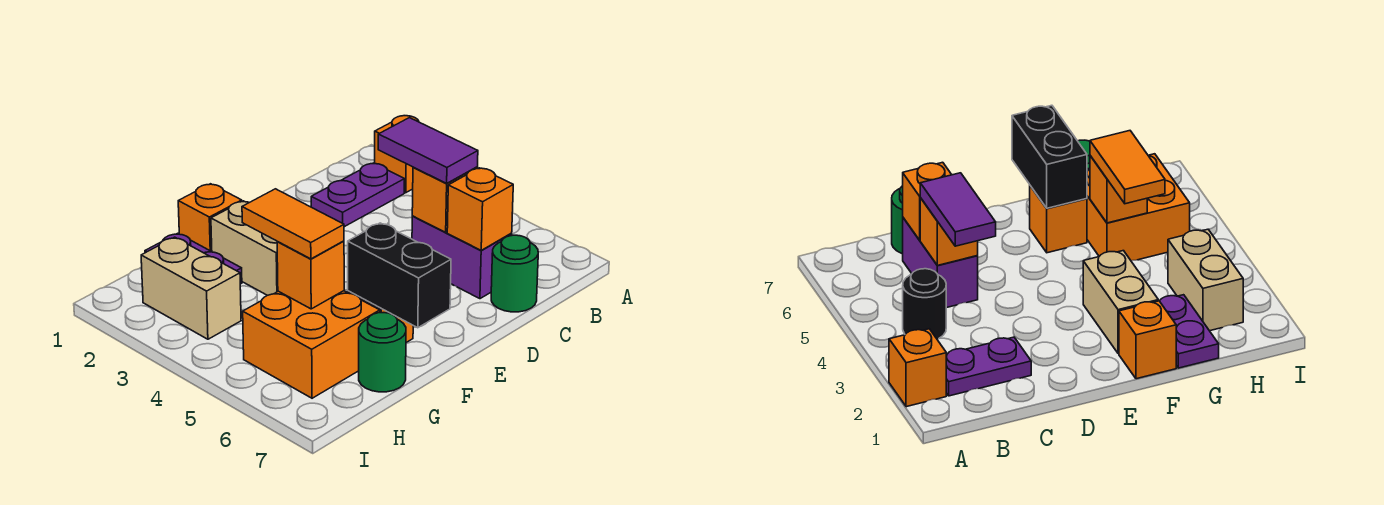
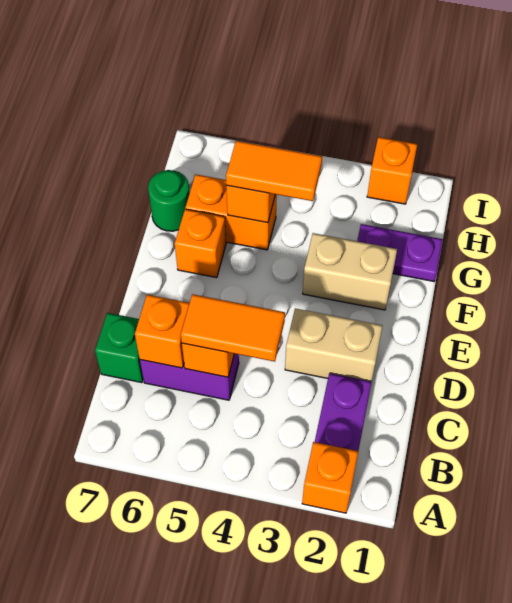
black round brick B4 level 1 -> none
purple tile C4:C5 level 3 -> orange tile C4:C5 level 3
green round brick C7 level 1 -> green brick C7 level 1
orange brick F1 level 1 -> orange brick I2 level 1
black brick F6:F7 level 2 -> none
orange brick G5:H6 level 1 -> orange brick G5:G6 level 1
tan brick H2:H3 level 1 -> tan brick D2:D3 level 1

